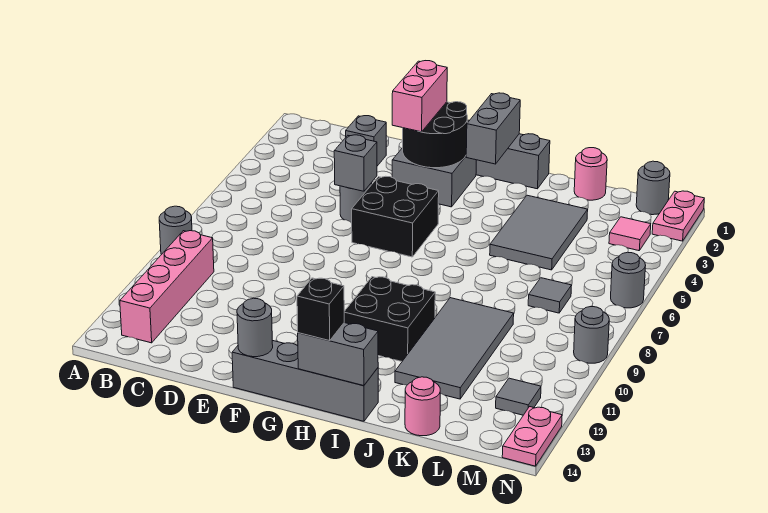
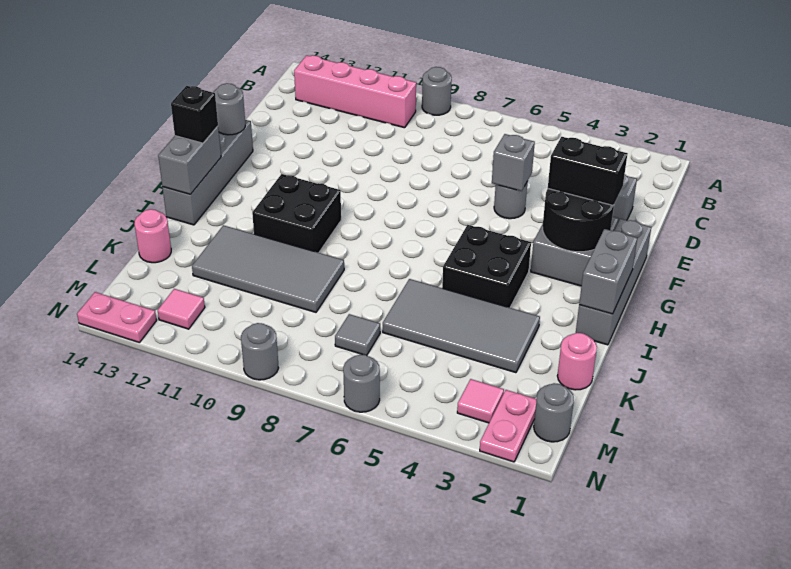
pink brick F2:F3 level 3 -> black brick F2:F3 level 3
black brick F5:G6 level 1 -> black brick H4:I5 level 1
grey brick H1:H2 level 2 -> grey brick H1:I1 level 2
grey tile J3:K5 level 1 -> grey tile J3:K6 level 1
grey tile M12 level 1 -> pink tile M12 level 1
pink plate N1:N2 level 1 -> pink plate M2:N2 level 1

